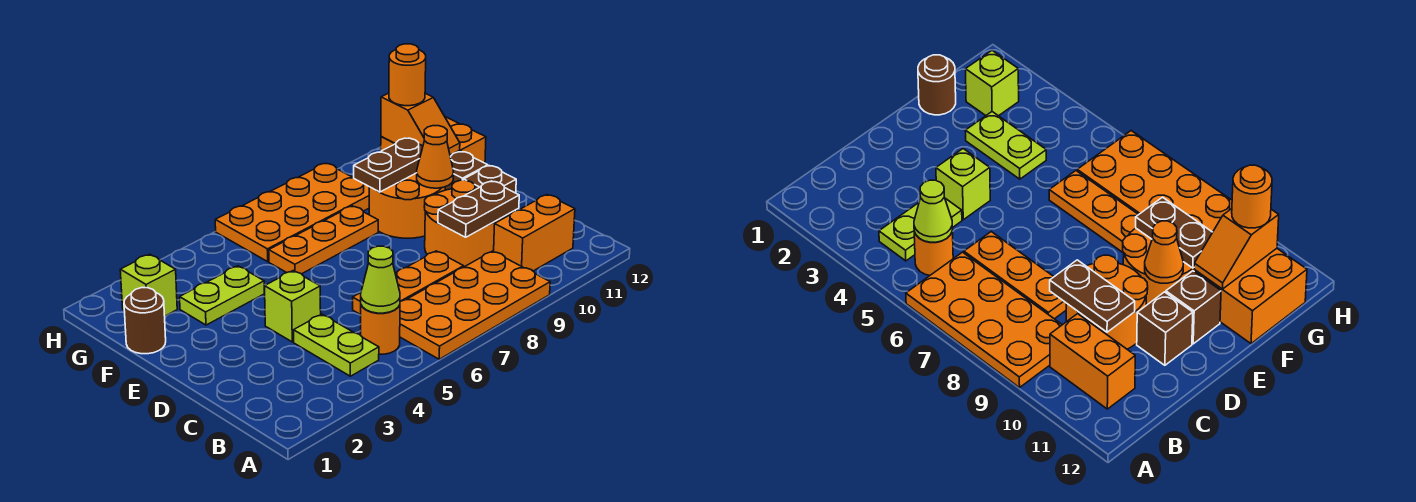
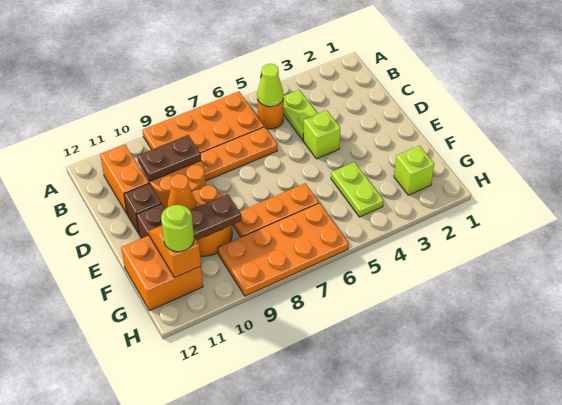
orange brick B10:B11 level 1 -> orange brick B11:C11 level 1
brown round brick F1 level 1 -> none
lime plate F3:F4 level 1 -> lime plate F4:G4 level 1
orange round brick G11 level 3 -> lime round brick G11 level 3

